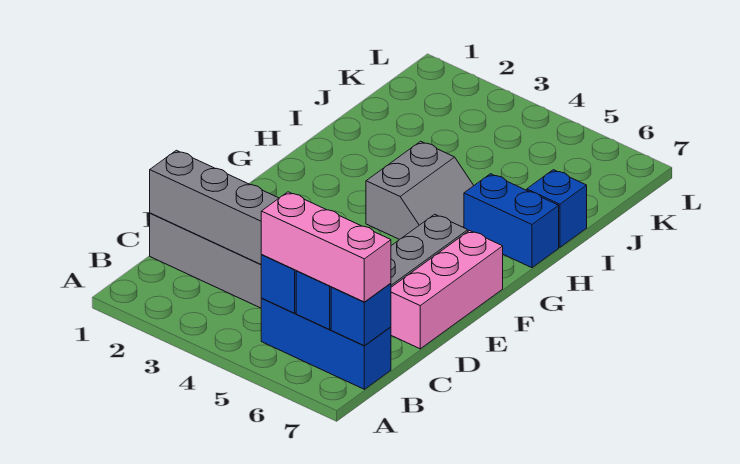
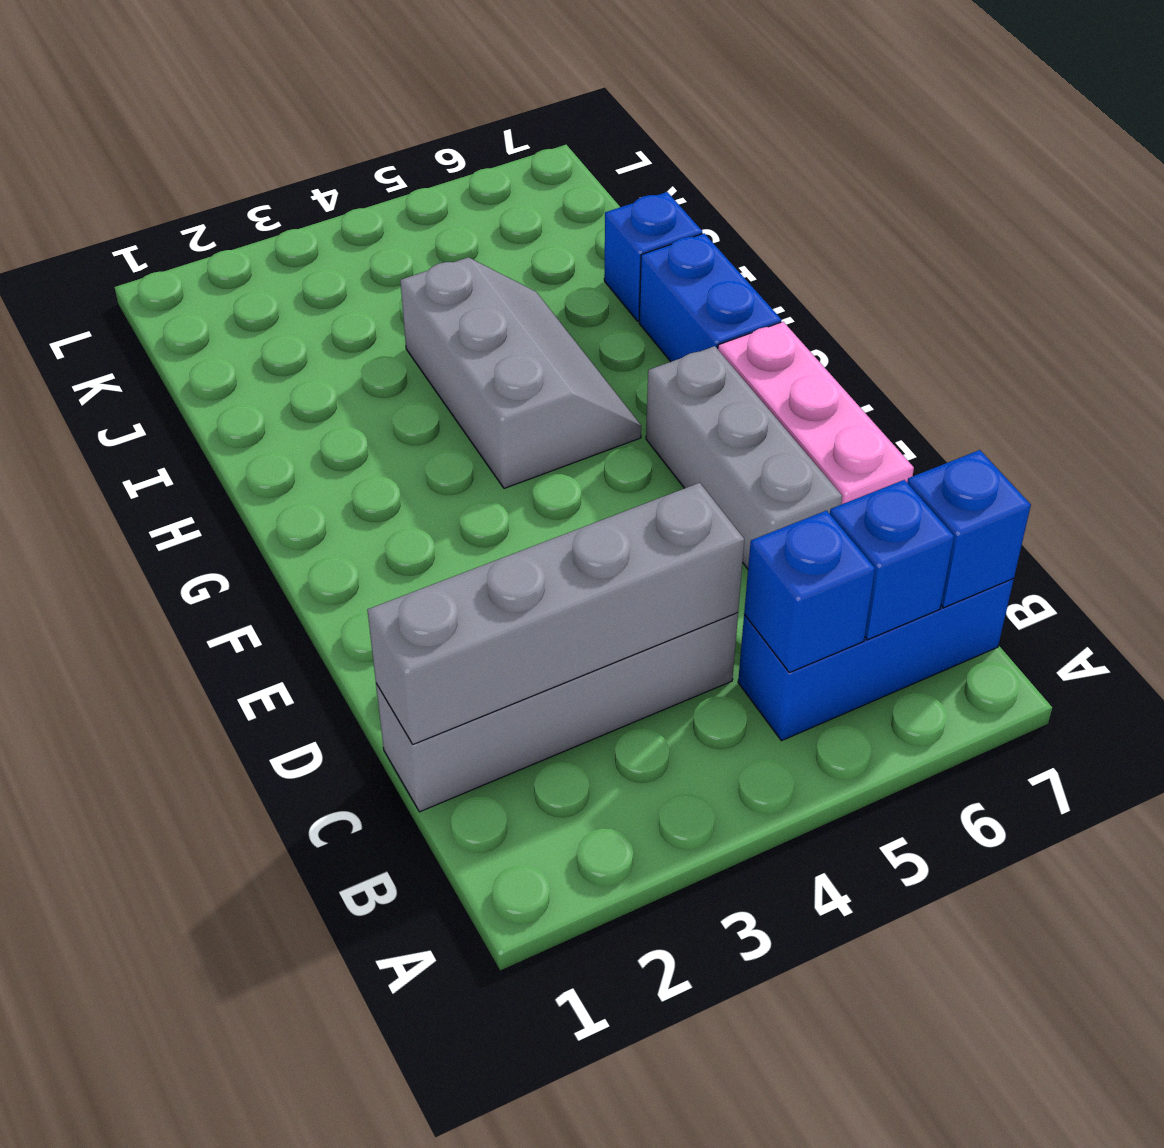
pink brick B5:B7 level 3 -> none
grey slope G4:H5 level 1 top 4 -> grey slope G4:I5 level 1 top 4
blue brick H6:H7 level 1 -> blue brick G7:H7 level 1

